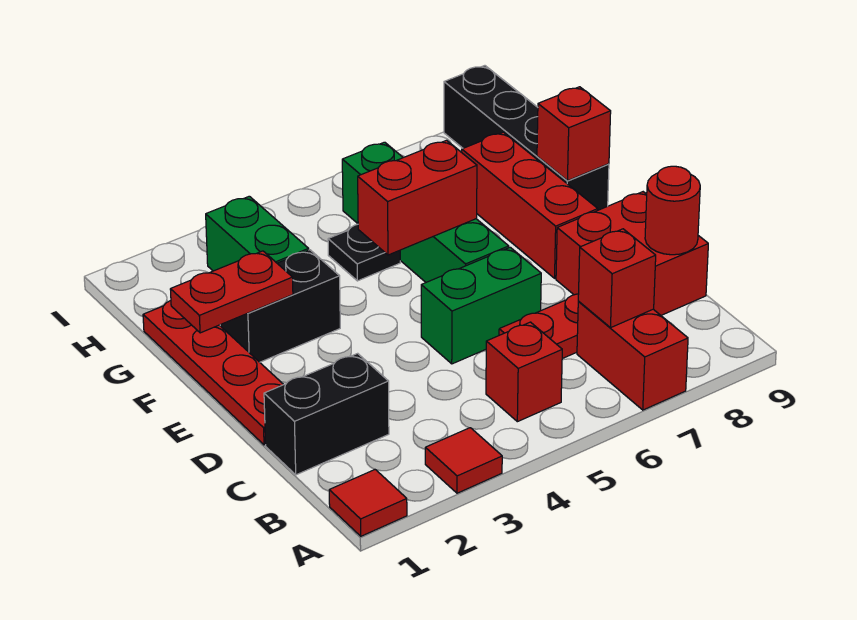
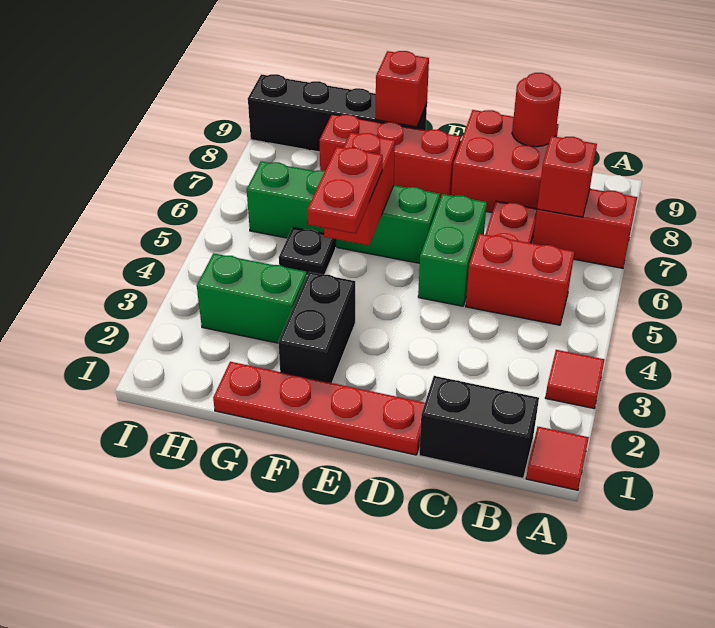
red brick B5 level 1 -> red brick B5:C5 level 1
black brick C1:C2 level 1 -> black brick B1:C1 level 1
red plate F1:F2 level 2 -> red plate F4:F5 level 3

